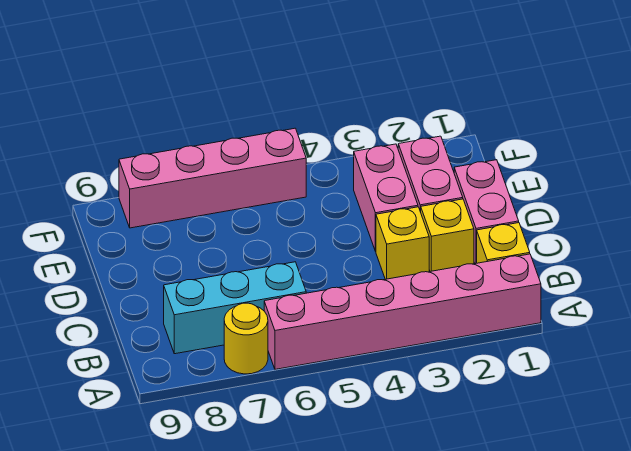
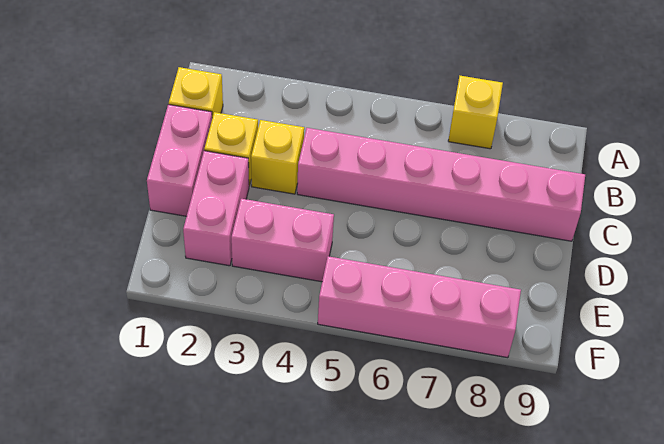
pink brick A1:A6 level 1 -> pink brick C4:C9 level 1
yellow round brick A7 level 1 -> yellow brick A7 level 1
cyan brick B6:B8 level 1 -> none
pink brick D3:E3 level 1 -> pink brick E3:E4 level 1

